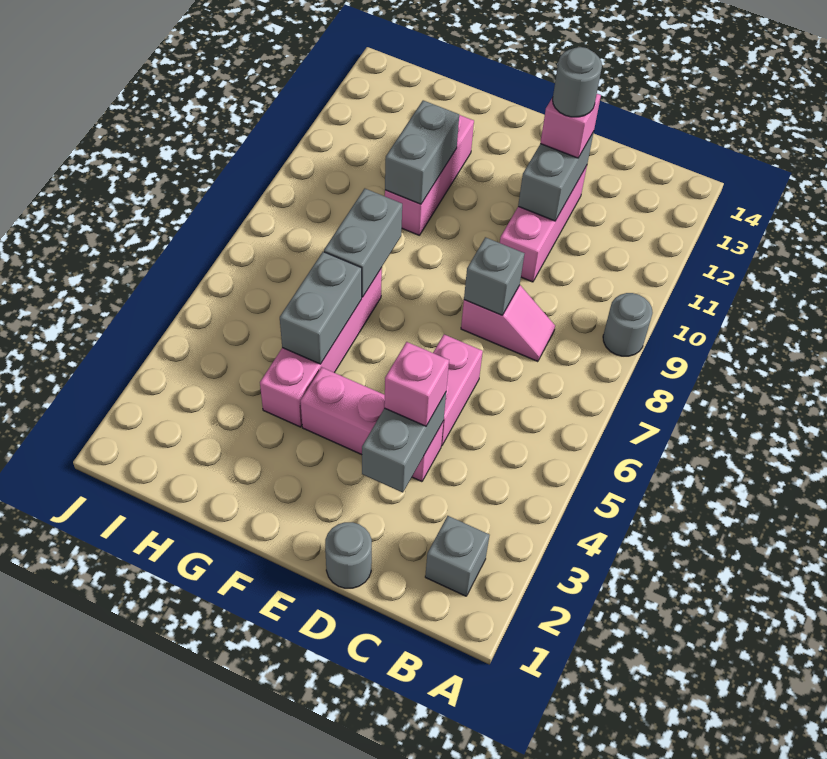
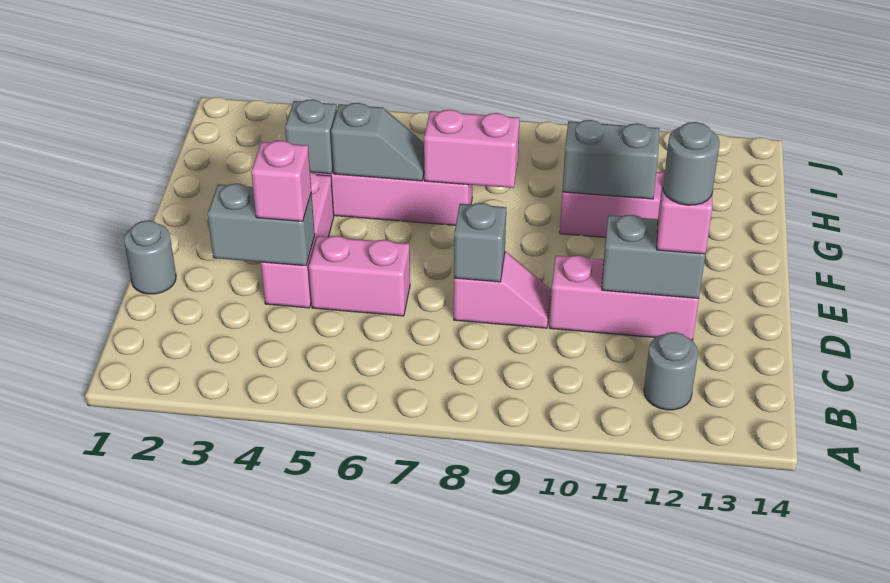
grey round brick A9 level 1 -> grey round brick B12 level 1
grey brick B2 level 1 -> grey brick G4 level 2
pink slope C8:D8 level 1 top D -> pink slope D8:D9 level 1 top 8
grey brick G5:G6 level 2 -> grey slope G5:G6 level 2 top 5
grey brick G7:G8 level 2 -> pink brick G7:G8 level 2

